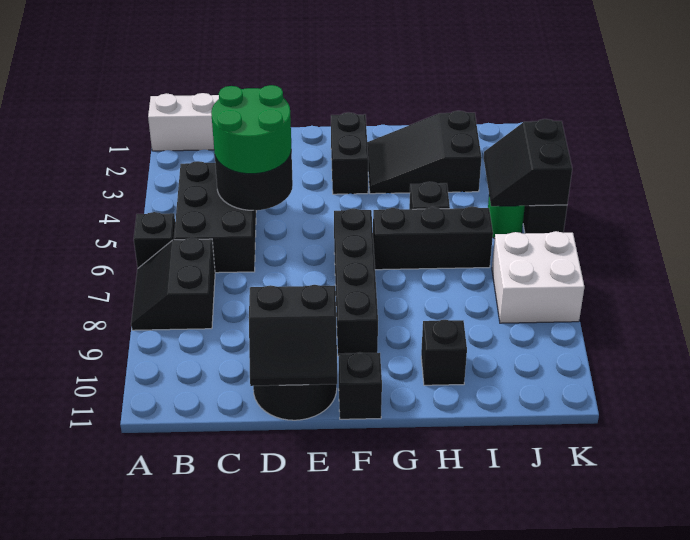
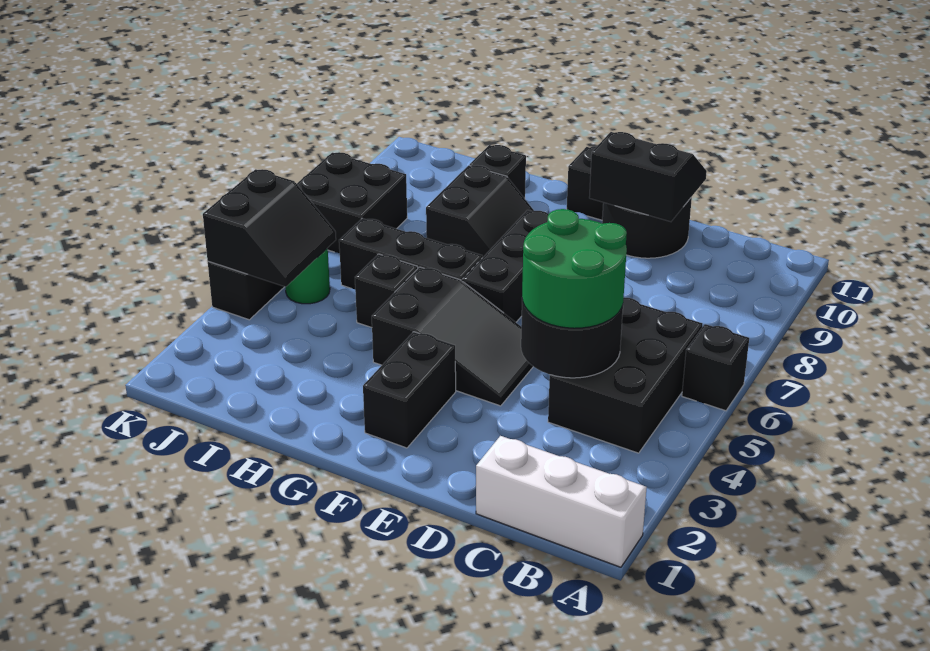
black slope A7:B8 level 1 top B -> black slope G8:H9 level 1 top H
black brick F6:F9 level 1 -> black brick F6:F8 level 1
black slope G2:I3 level 1 top I -> black slope E4:G5 level 1 top G
white brick J7:K8 level 1 -> black brick J7:K8 level 1

